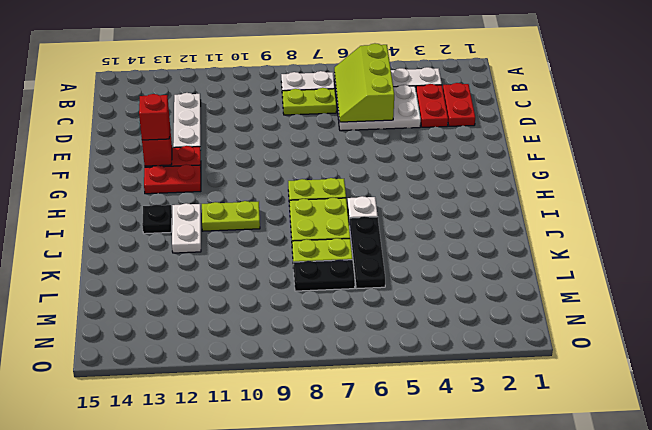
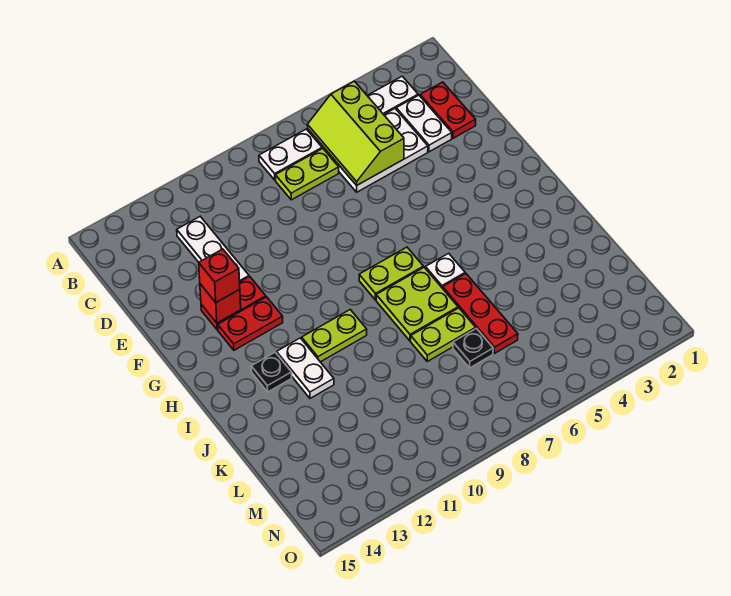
red plate C3:D3 level 1 -> white plate C3:D3 level 1
black plate J6:L6 level 1 -> red plate J6:L6 level 1
black plate L7:L8 level 1 -> black plate L7 level 1

